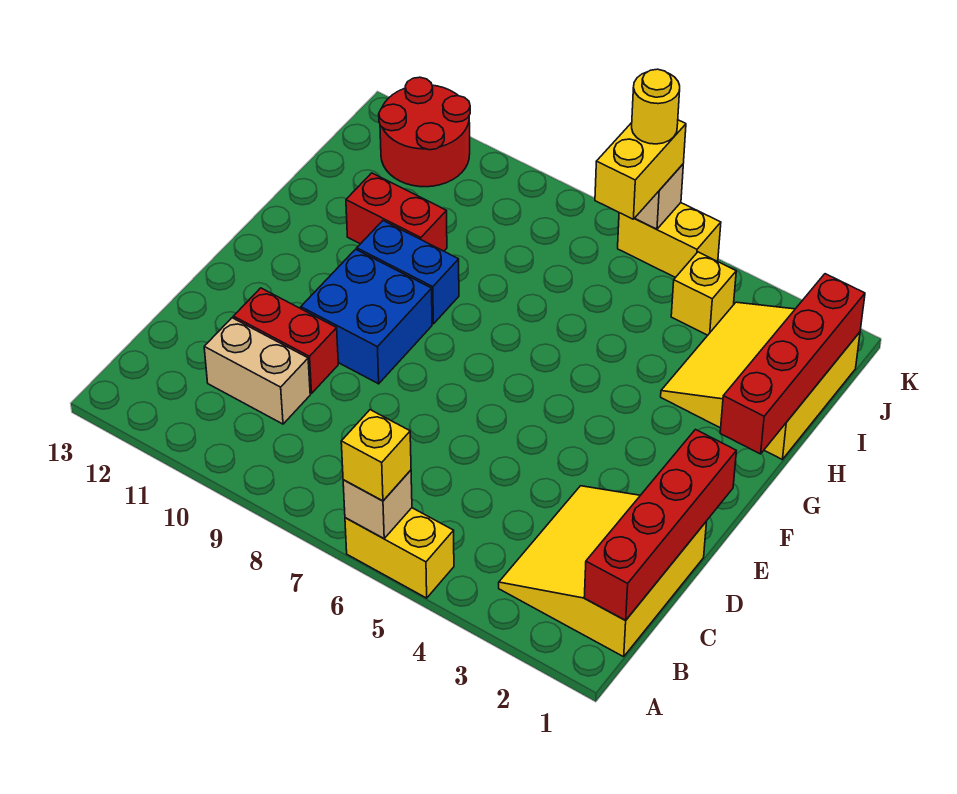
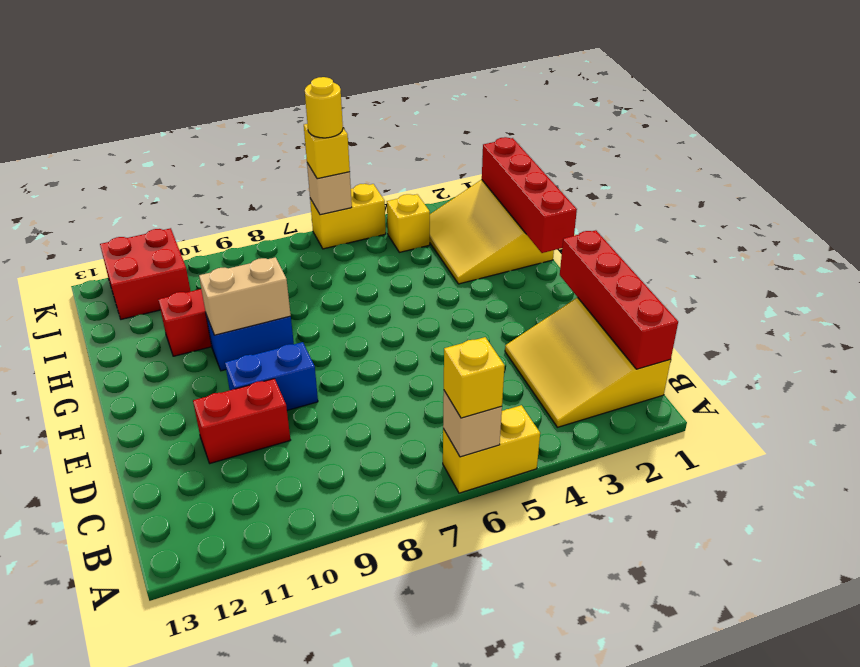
tan brick C10:C11 level 1 -> tan brick G9:G10 level 2
blue brick E9:F10 level 1 -> blue brick E9:E10 level 1
yellow brick J6:K6 level 3 -> yellow brick K6 level 3
red round brick J11:K12 level 1 -> red brick J11:K12 level 1

